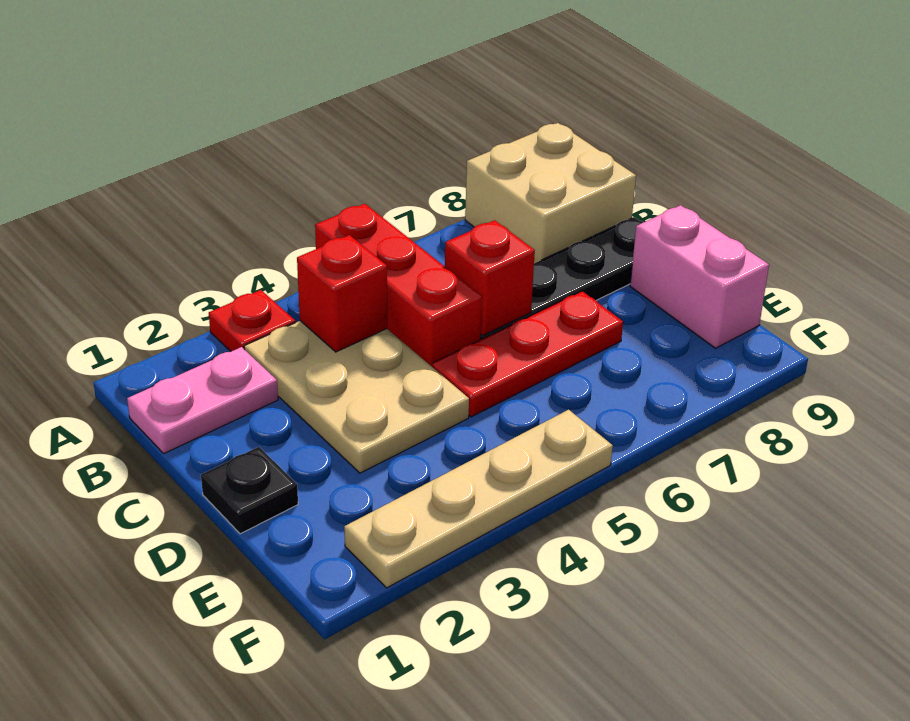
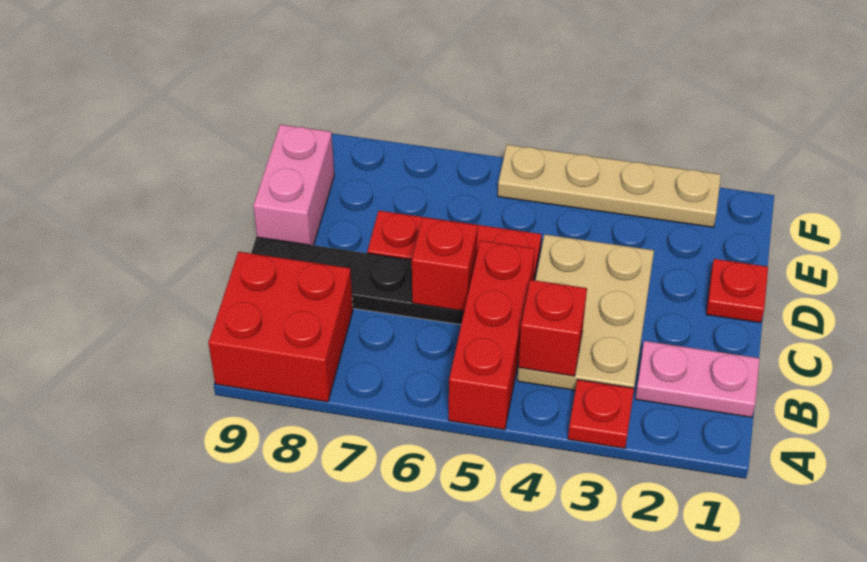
tan brick A8:B9 level 1 -> red brick A8:B9 level 1
black plate D1 level 1 -> red plate D1 level 1

